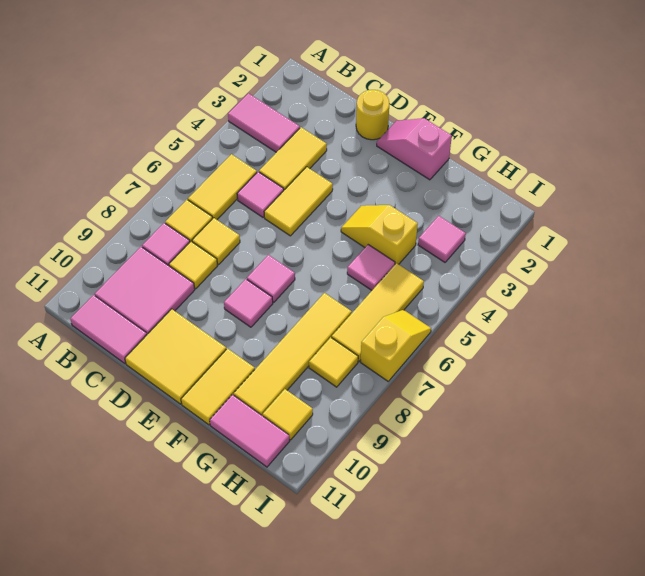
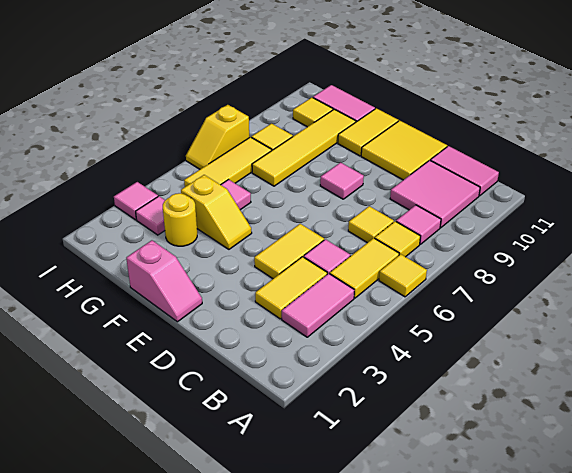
pink tile A3:B3 level 1 -> pink tile B3:B4 level 1
yellow tile C8 level 1 -> yellow tile A6 level 1
yellow round brick D1 level 1 -> yellow round brick G3 level 1
pink tile E7 level 1 -> pink tile I3 level 1

